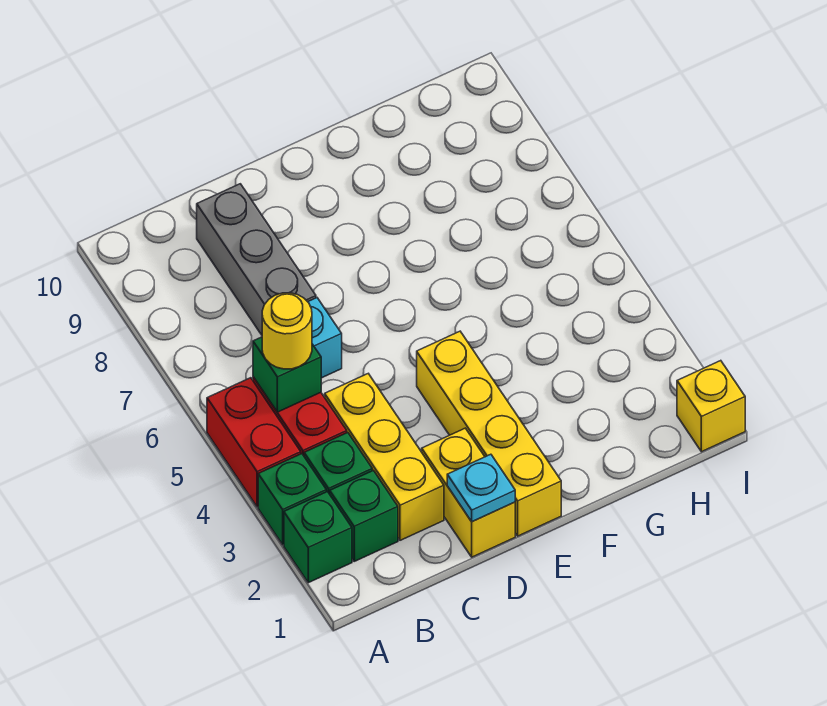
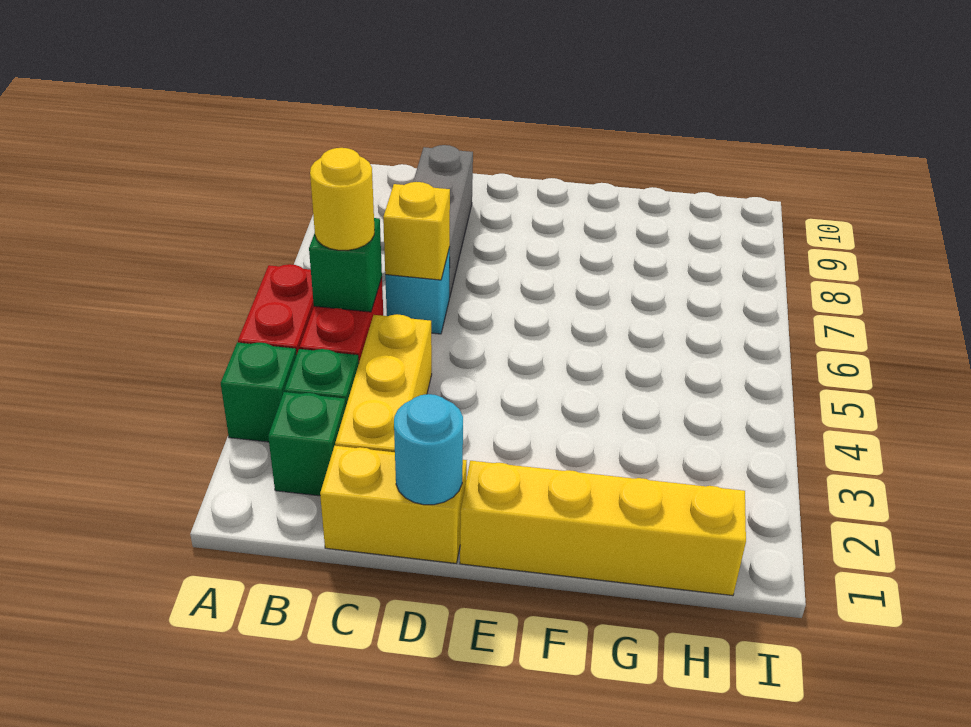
green brick A2 level 1 -> none
yellow brick D1:D2 level 1 -> yellow brick C1:D1 level 1
cyan plate D1 level 2 -> cyan round brick D1 level 2
yellow brick E1:E4 level 1 -> yellow brick E1:H1 level 1
yellow brick I1 level 1 -> yellow brick C6 level 2

